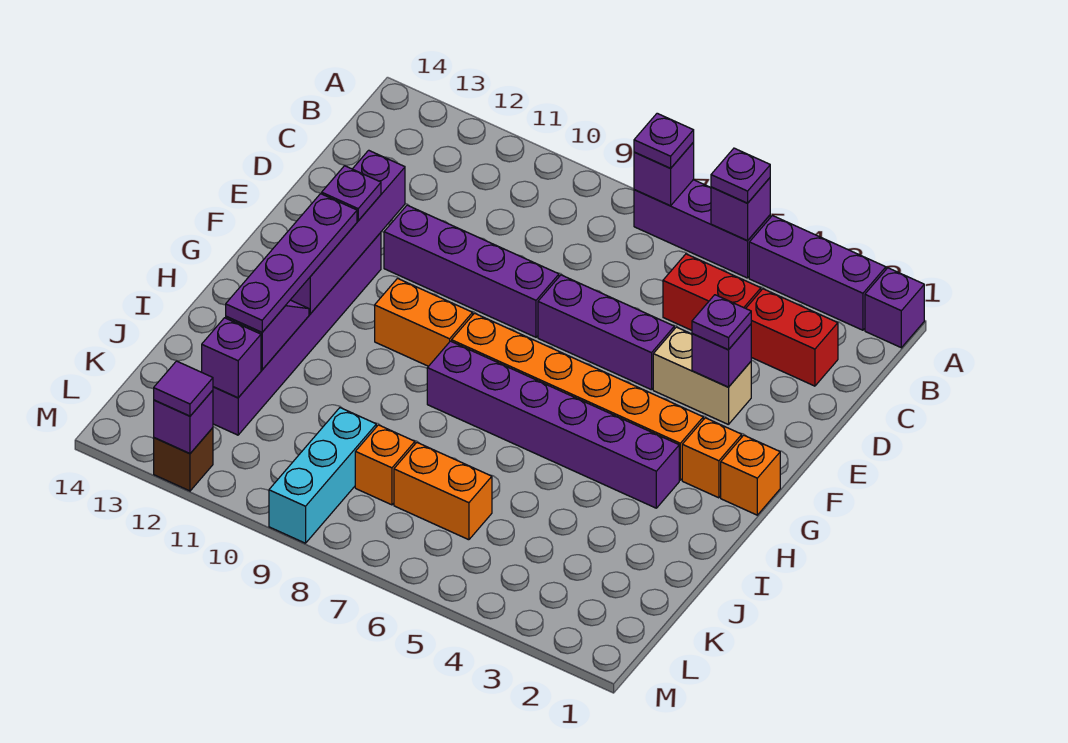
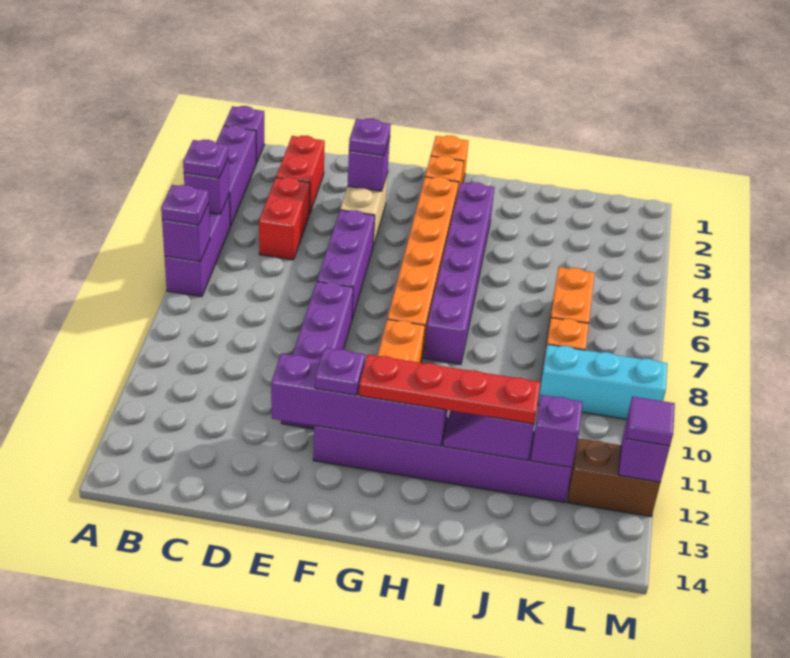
purple plate G12:J12 level 3 -> red plate G12:J12 level 3
brown brick M12 level 1 -> brown brick L12:M12 level 1

